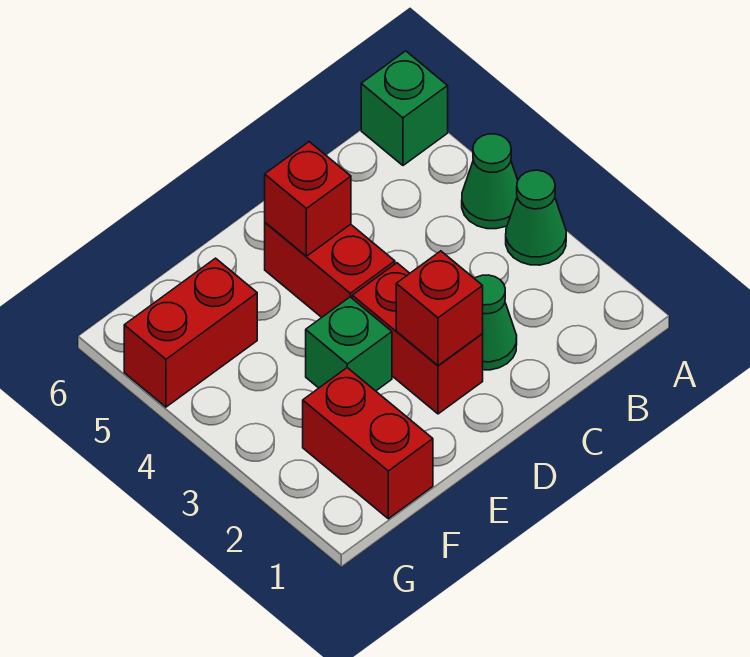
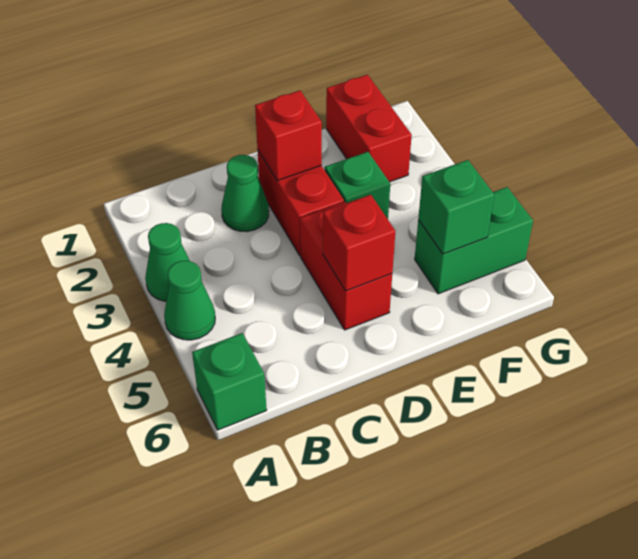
red brick F5:G5 level 1 -> green brick F5:G5 level 1
none -> green brick F5 level 2

